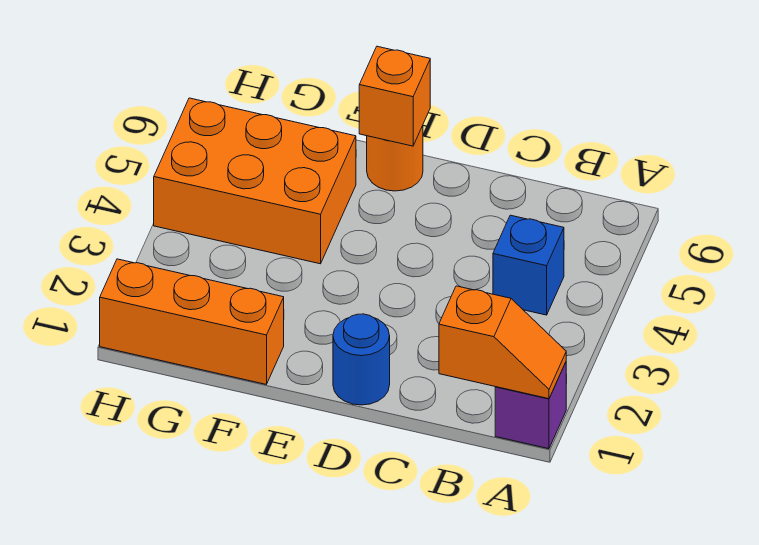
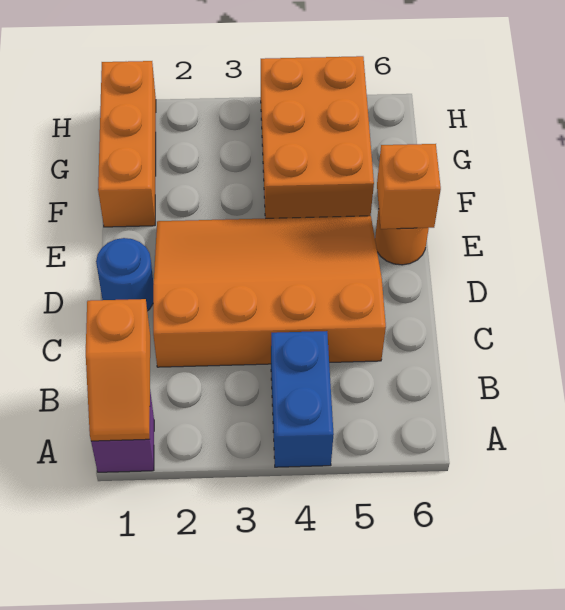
blue brick B4 level 1 -> blue brick A4:B4 level 1
none -> orange slope C2:E5 level 1 top C

